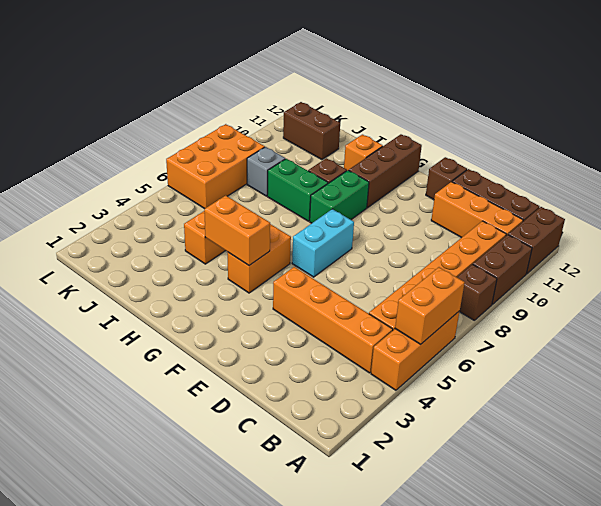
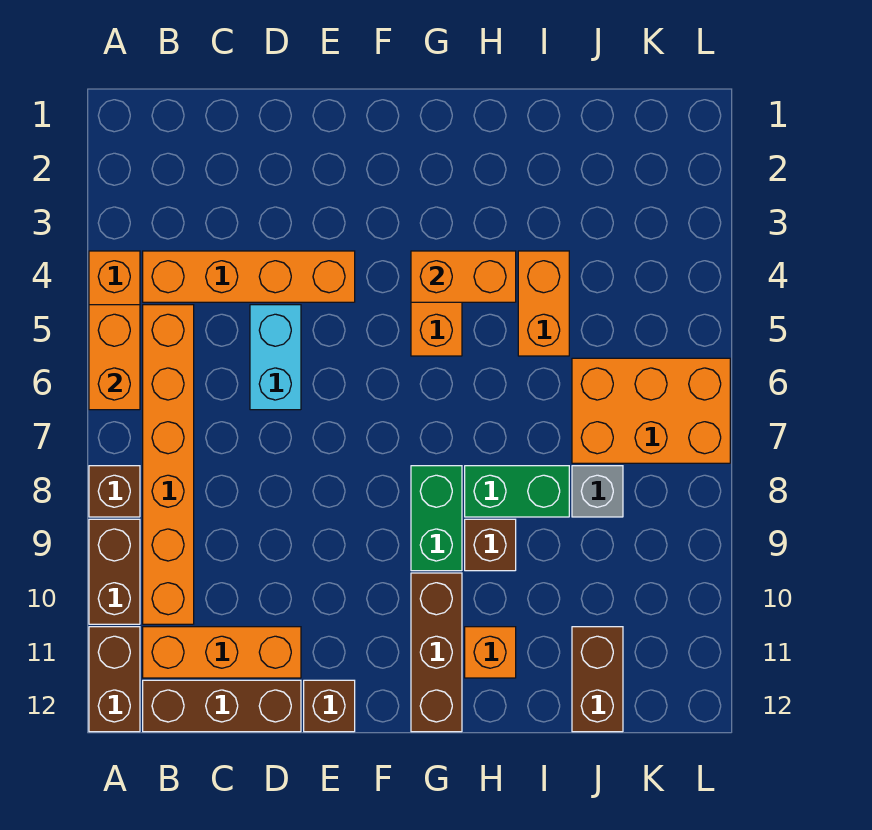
cyan brick F6:F7 level 1 -> cyan brick D5:D6 level 1
brown brick J11:K11 level 1 -> brown brick J11:J12 level 1
orange brick K6:L8 level 1 -> orange brick J6:L7 level 1

